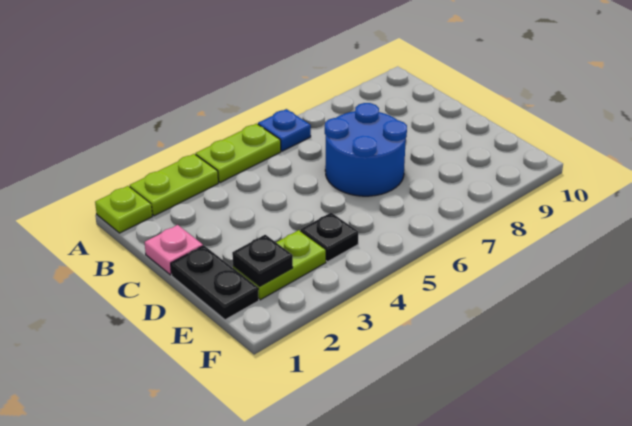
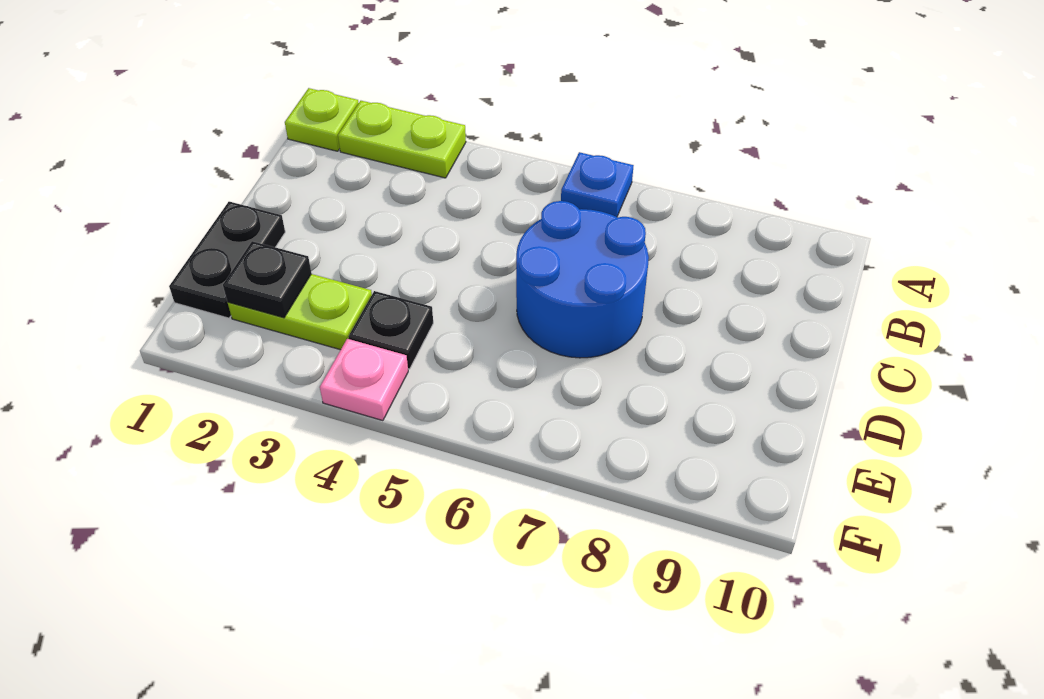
lime plate A4:A5 level 1 -> none
pink plate C1 level 1 -> pink plate F4 level 1

